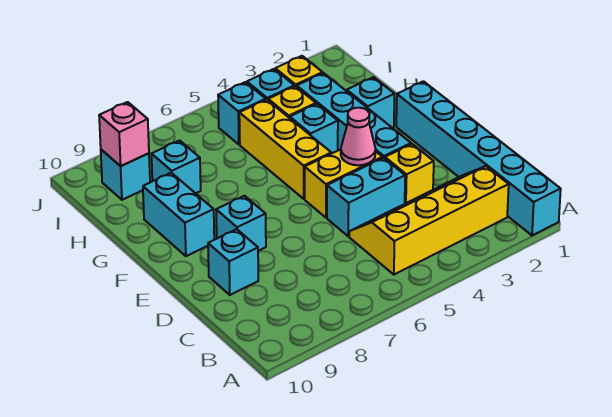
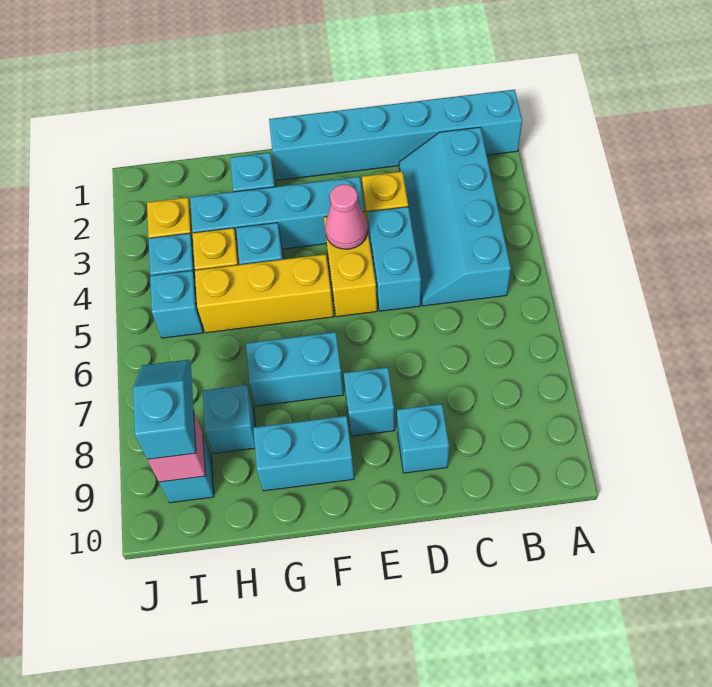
yellow slope B2:C5 level 1 top B -> cyan slope B2:C5 level 1 top B
none -> cyan brick F7:G7 level 1
none -> cyan slope I8:I9 level 3 top 9

